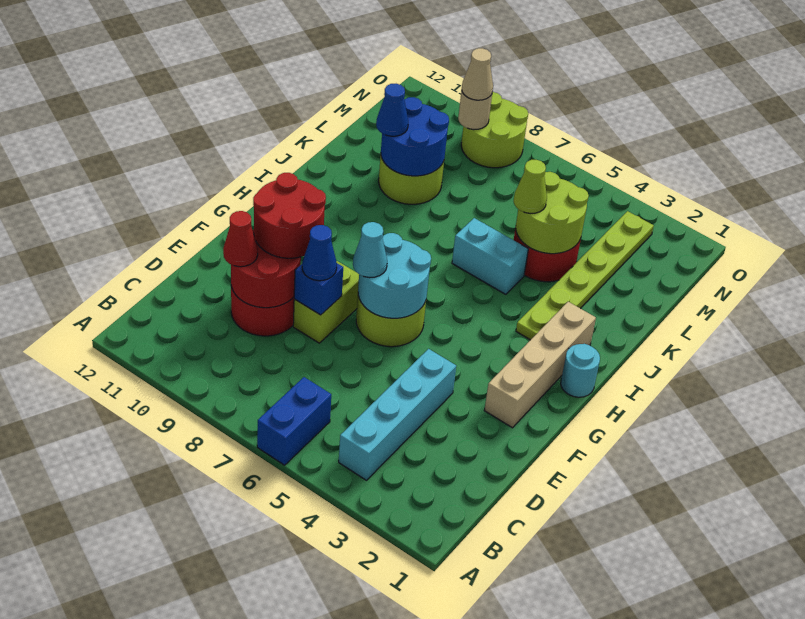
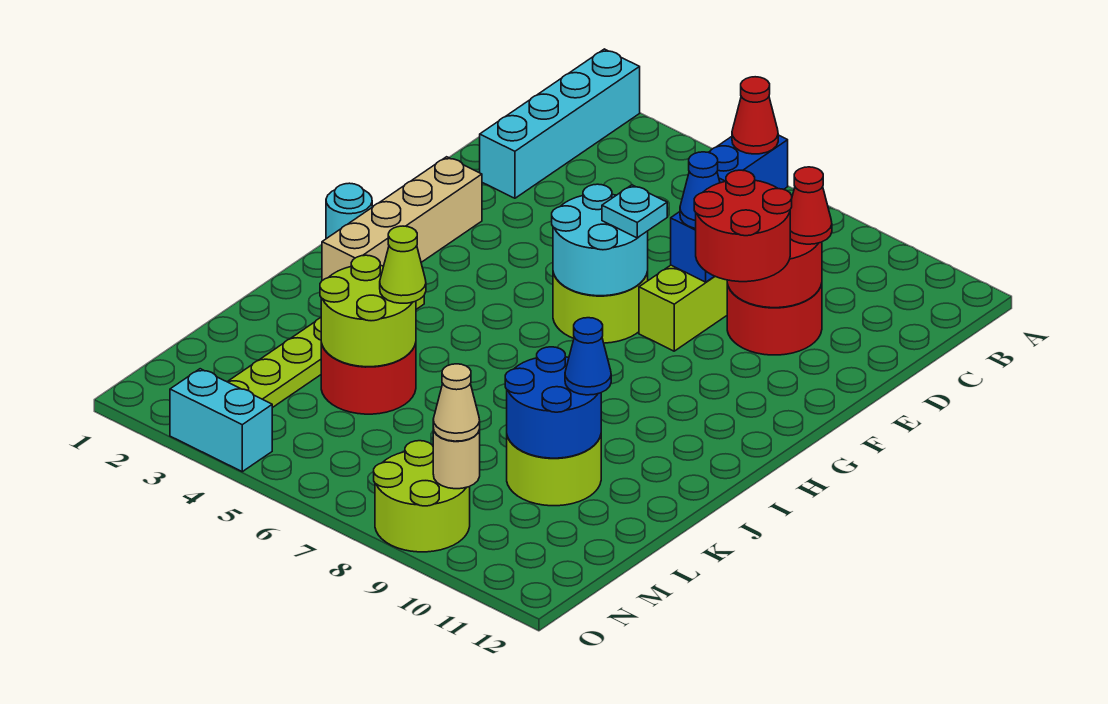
none -> red cone A6 level 2
cyan brick B4:E4 level 1 -> cyan brick A2:D2 level 1
cyan cone F7 level 3 -> cyan plate F7 level 3
cyan brick J5:J6 level 1 -> cyan brick O3:O4 level 1

